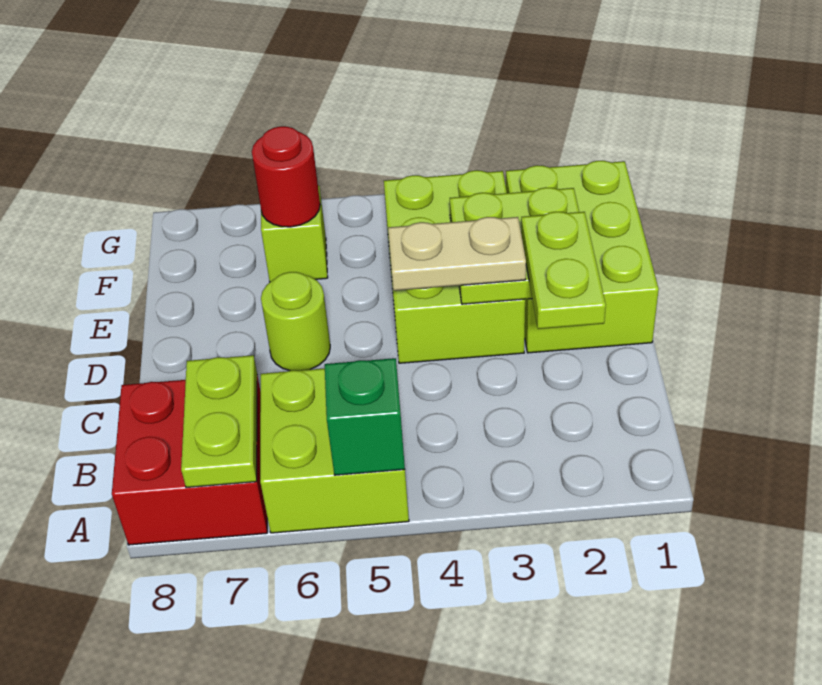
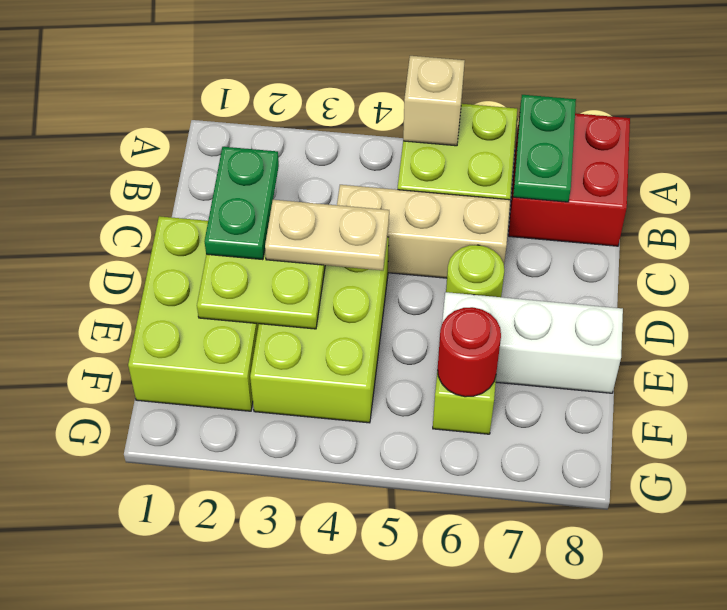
green brick A5 level 2 -> tan brick A5 level 2
lime plate A7:B7 level 2 -> green plate A7:B7 level 2
lime plate C2:D2 level 3 -> green plate C2:D2 level 3
none -> tan brick C4:C6 level 1
none -> white brick E6:E8 level 1

